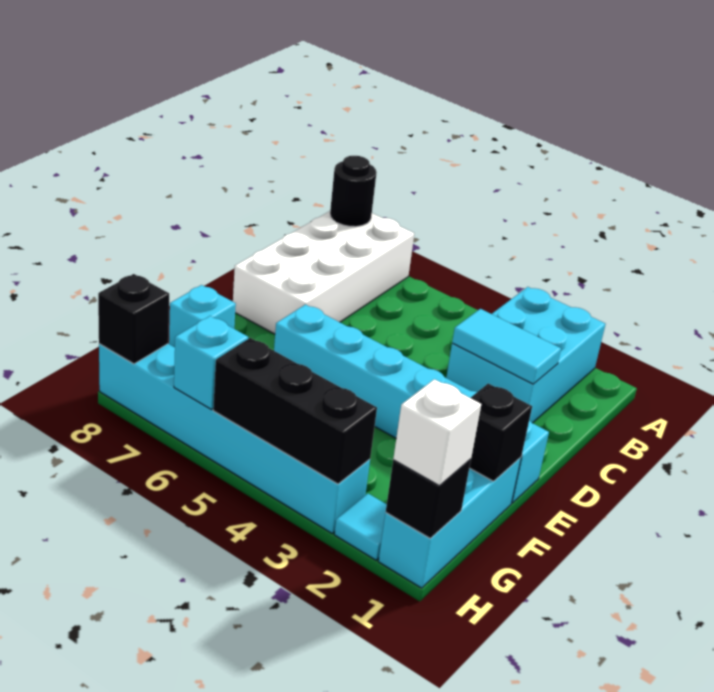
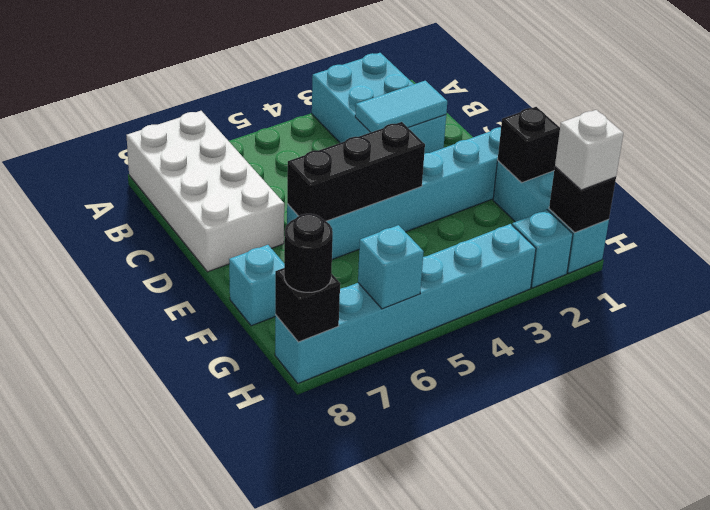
black round brick A8 level 2 -> black round brick H8 level 3
cyan tile H2 level 1 -> cyan brick H2 level 1
black brick H3:H5 level 2 -> black brick E4:E6 level 2

